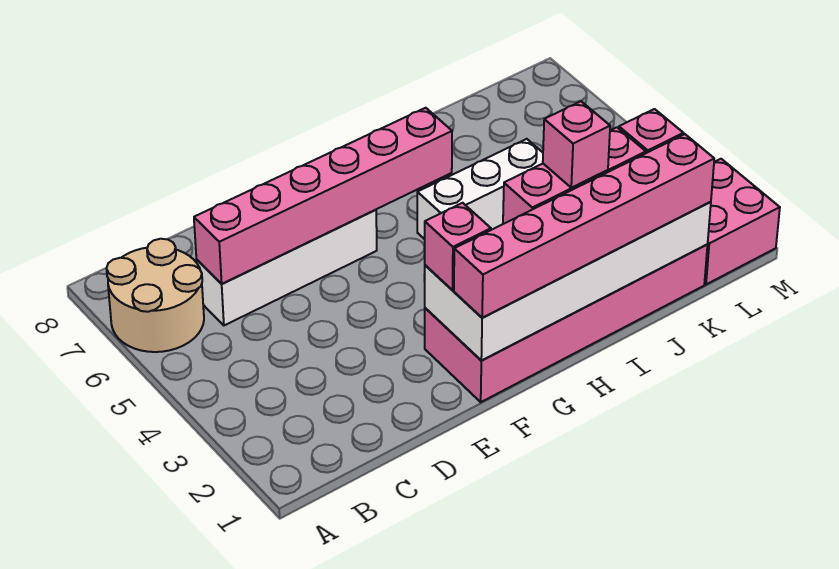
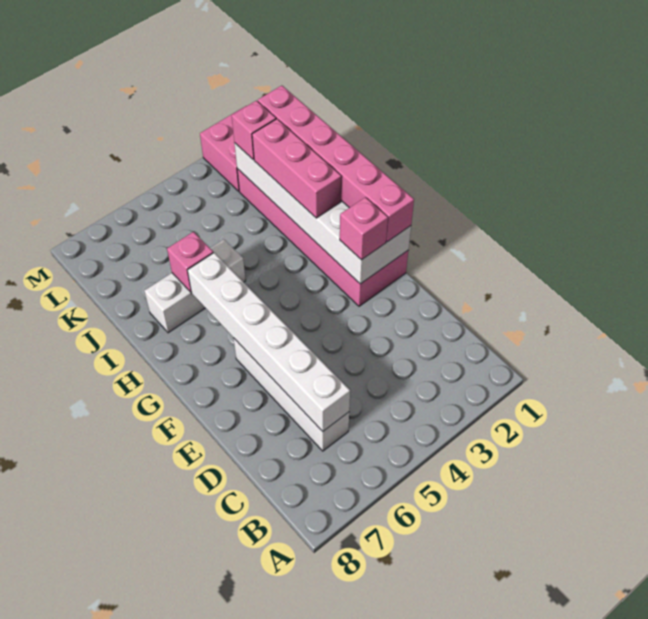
tan round brick A6:B7 level 1 -> none
pink brick C6:H6 level 2 -> white brick C6:H6 level 2
white brick H5:J5 level 1 -> white brick I5:I7 level 1
pink brick I2 level 4 -> pink brick I6 level 2

